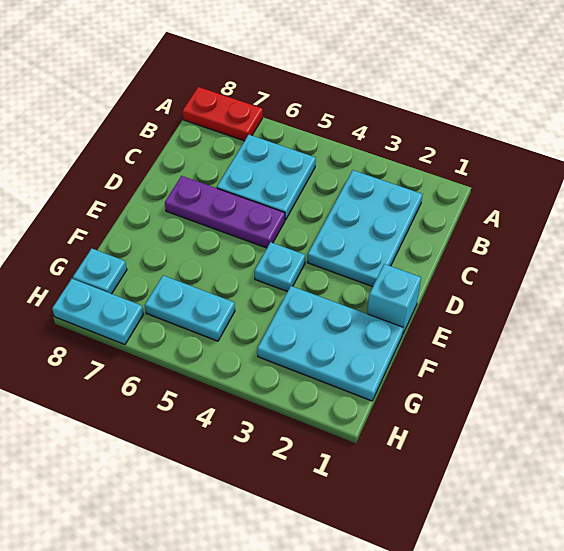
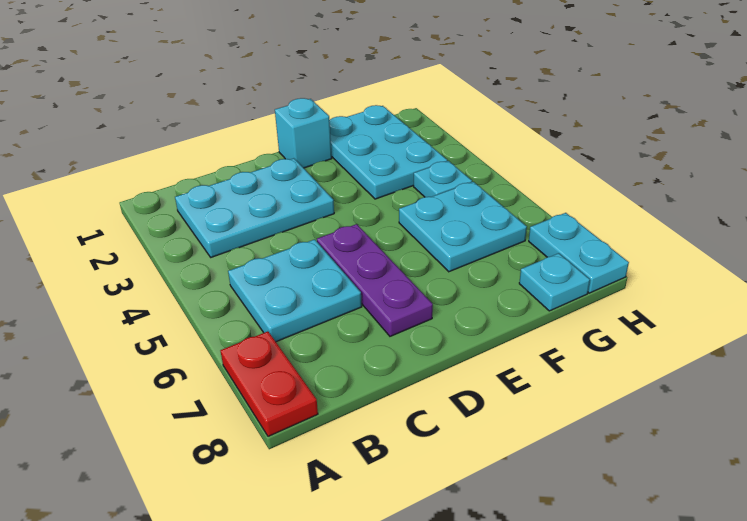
cyan plate E4 level 1 -> cyan plate G4 level 1
cyan plate G5:G6 level 1 -> cyan plate F5:G6 level 1

